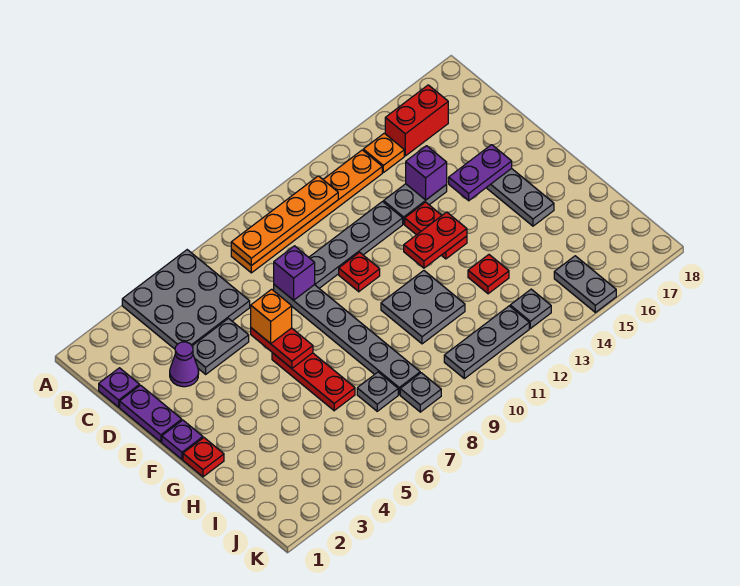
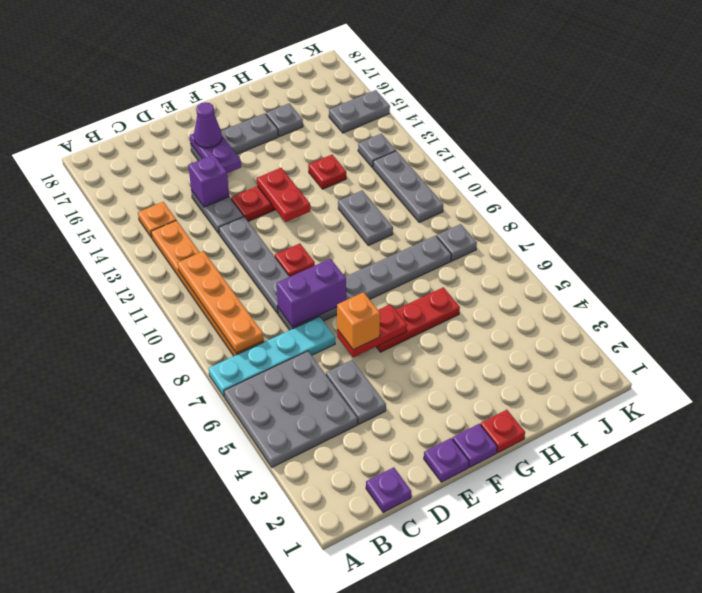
none -> cyan plate A7:D7 level 1
red brick B15:B16 level 1 -> none
purple plate D1:E1 level 1 -> purple plate E1 level 1
purple cone D3 level 1 -> purple cone E16 level 3
purple brick D8 level 2 -> purple brick D8:E8 level 2
grey plate G10:H11 level 1 -> grey plate H10:H11 level 1
grey plate I7 level 1 -> grey plate H16 level 1

